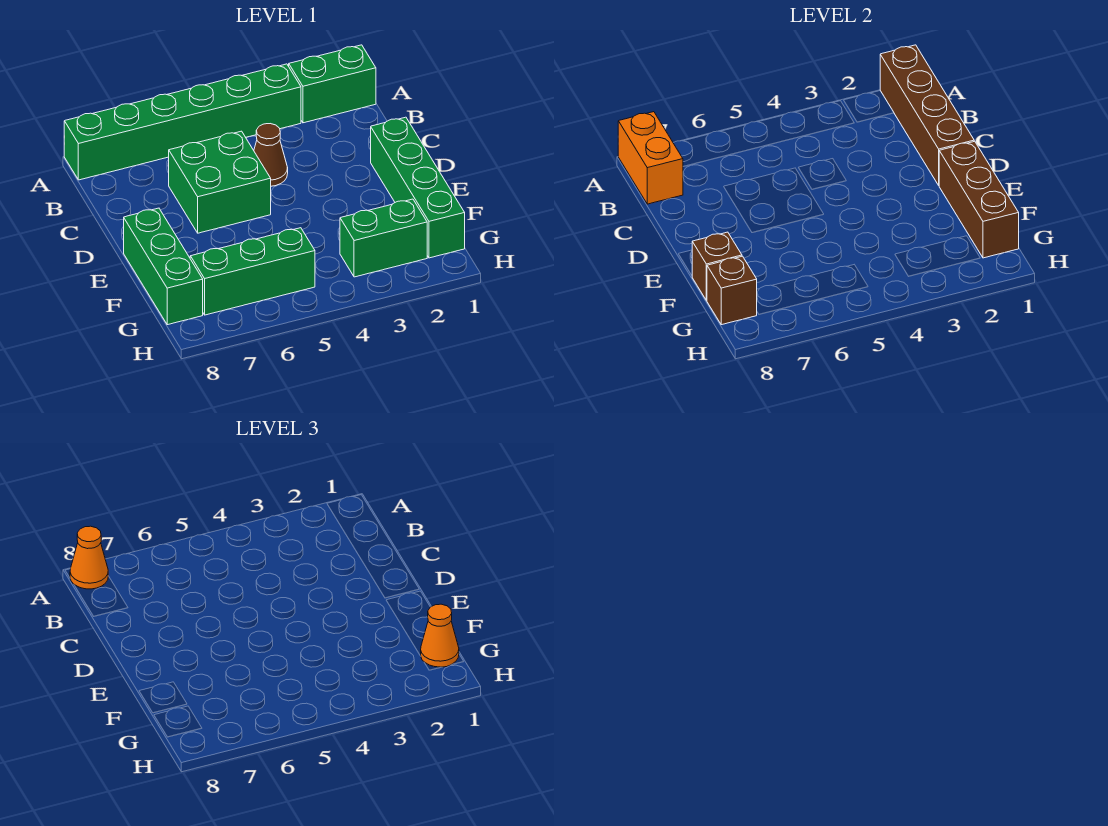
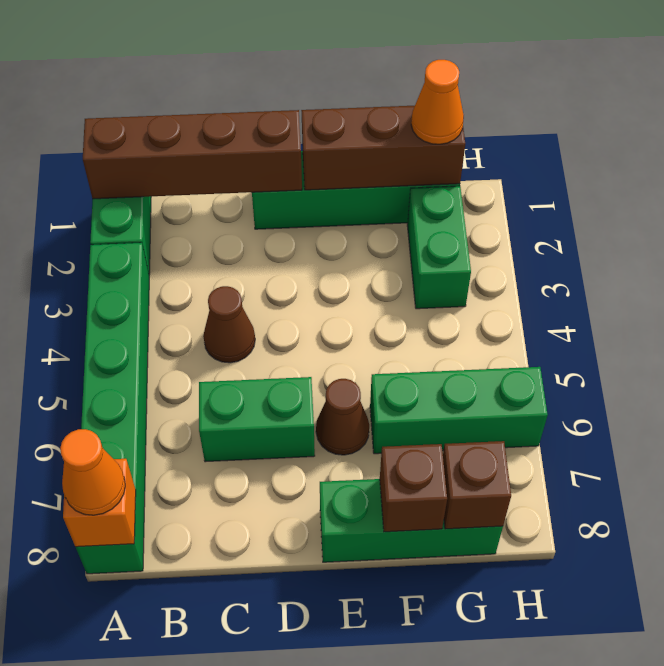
orange brick A8:B8 level 2 -> orange brick A8 level 2
green brick C5:D6 level 1 -> green brick C6:D6 level 1
none -> brown cone E6 level 1
green brick G5:G7 level 1 -> green brick F6:H6 level 1

